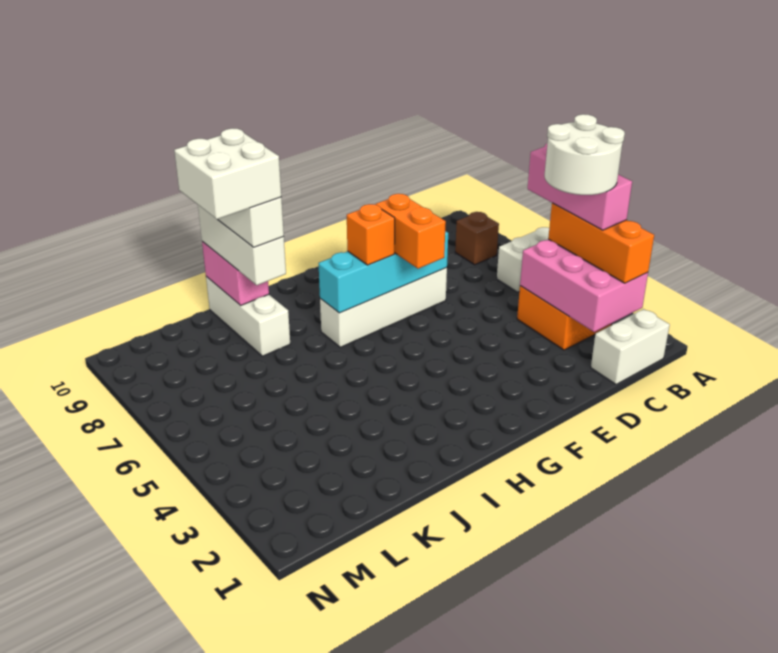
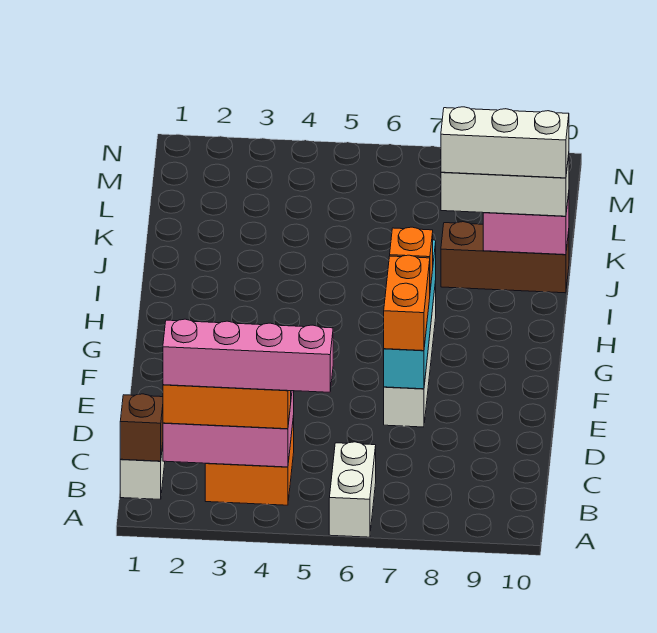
pink brick B3:B5 level 4 -> pink brick B2:B5 level 4
white round brick B3:C4 level 5 -> none
brown brick B8 level 1 -> brown brick B1 level 2
orange brick F6:F7 level 3 -> orange brick E7:F7 level 3
white brick J8:J10 level 1 -> brown brick J8:J10 level 1
white brick J8:K9 level 5 -> none

